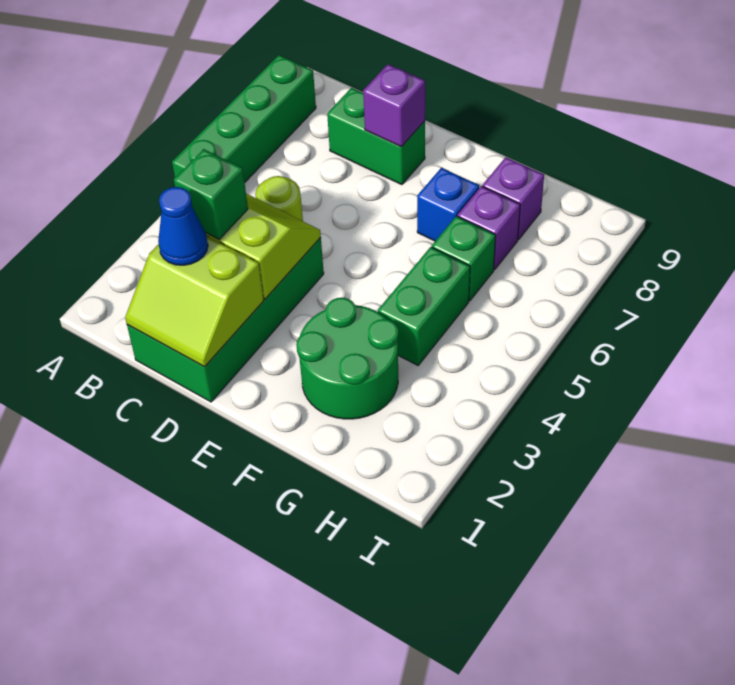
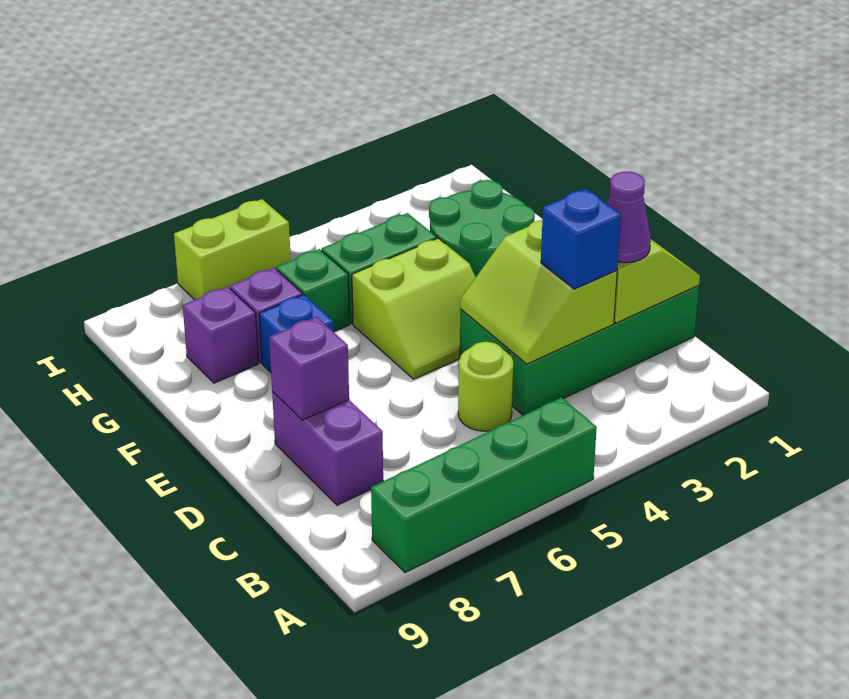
blue cone C2 level 3 -> purple cone C2 level 3
green brick C3 level 3 -> blue brick C3 level 3
green brick C8:D8 level 1 -> purple brick C8:D8 level 1
none -> lime slope E4:F5 level 1 top F
none -> lime brick I6:I7 level 1

